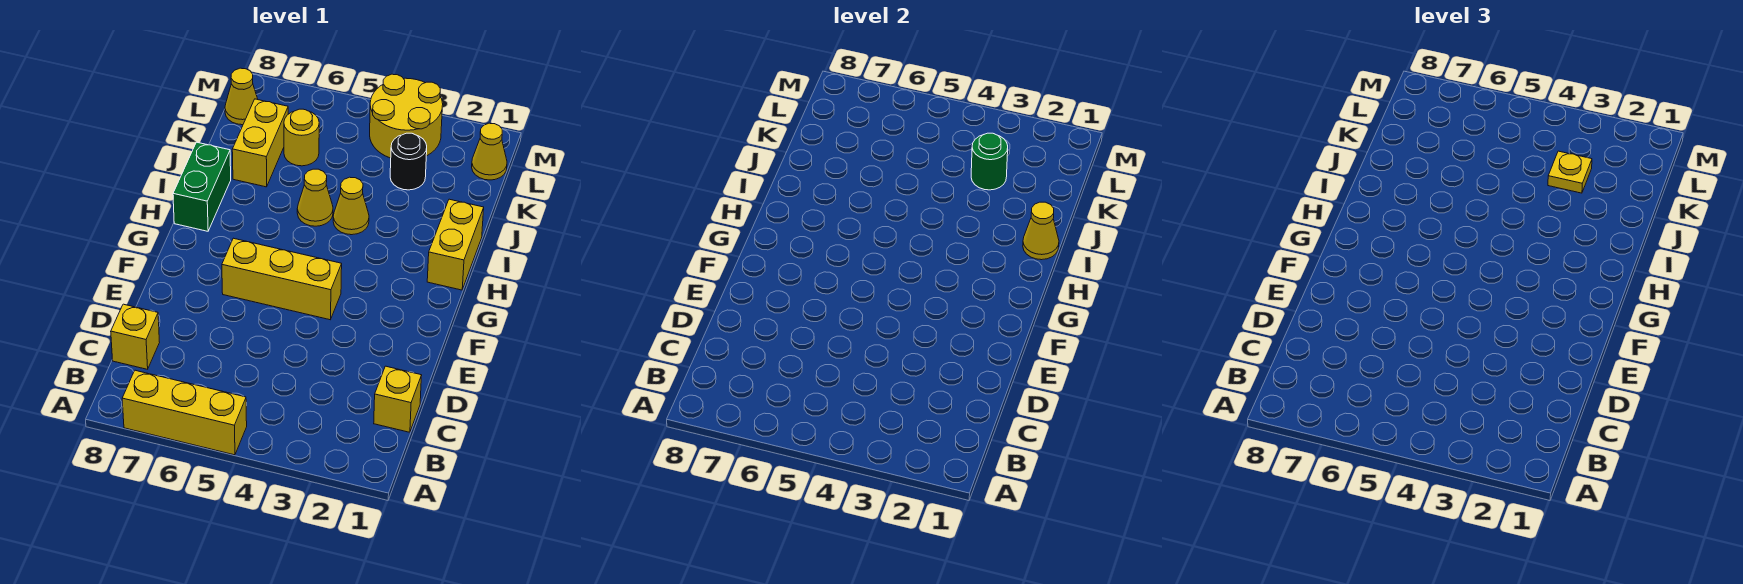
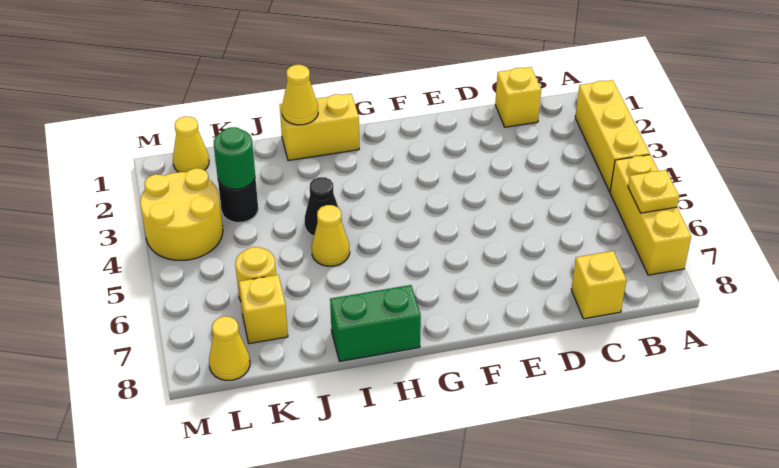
yellow brick F4:F6 level 1 -> yellow brick A2:A4 level 1
yellow cone I4 level 1 -> black cone I4 level 1
yellow brick J7:K7 level 1 -> yellow brick K7 level 1
yellow plate K3 level 3 -> yellow plate A6 level 2

